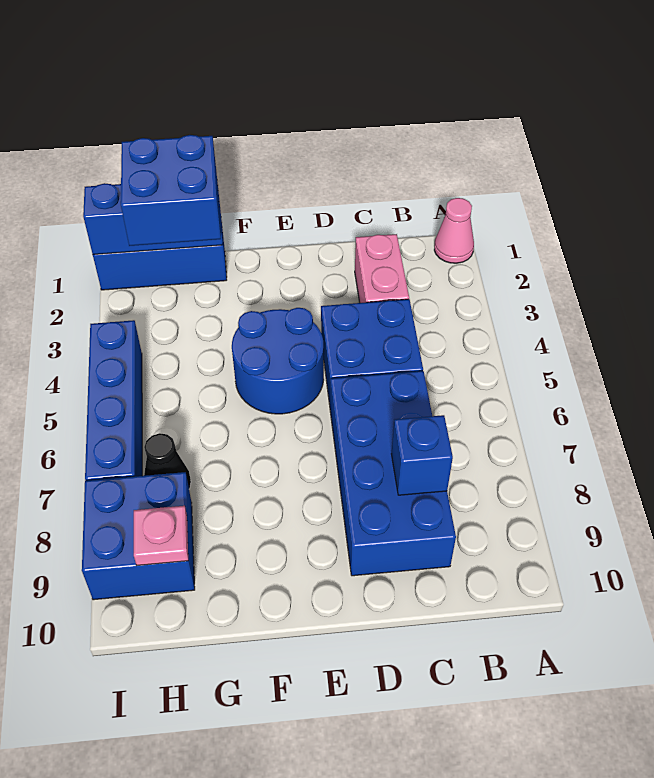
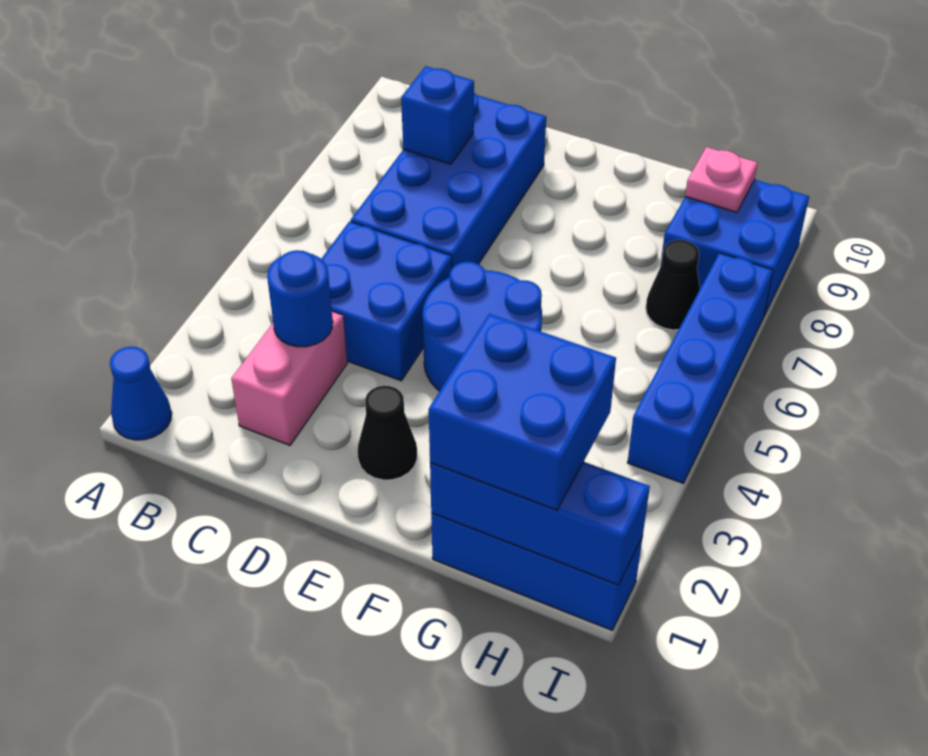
pink cone A1 level 1 -> blue cone A1 level 1
none -> blue round brick C3 level 2
none -> black cone E2 level 1

